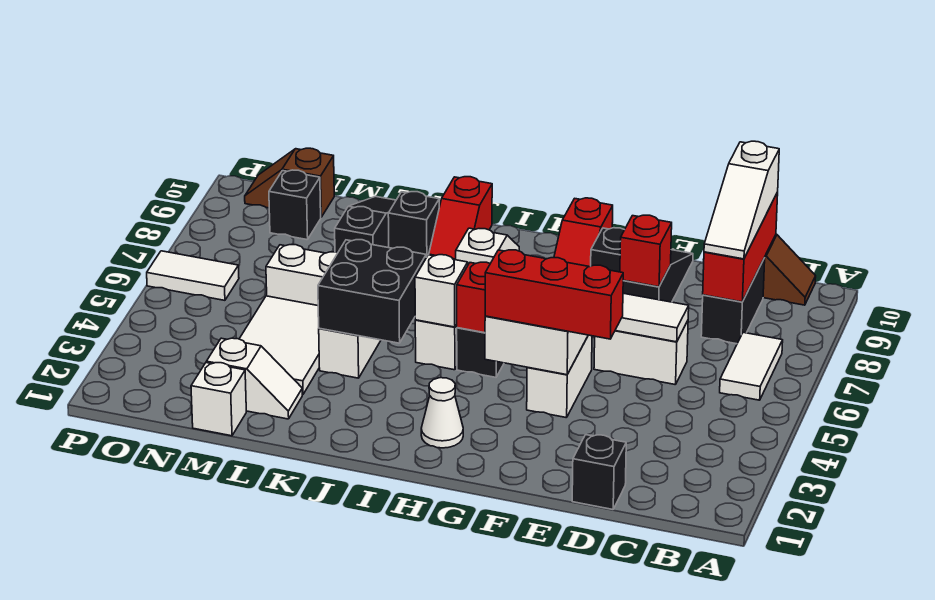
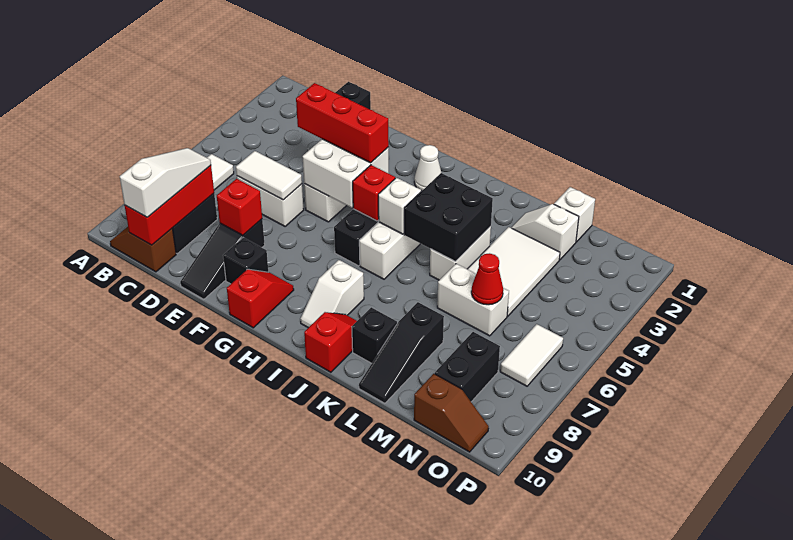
none -> red cone M6 level 2
black brick N9 level 1 -> black brick N8:N9 level 1
white tile O6:P6 level 1 -> white tile O6:O7 level 1

